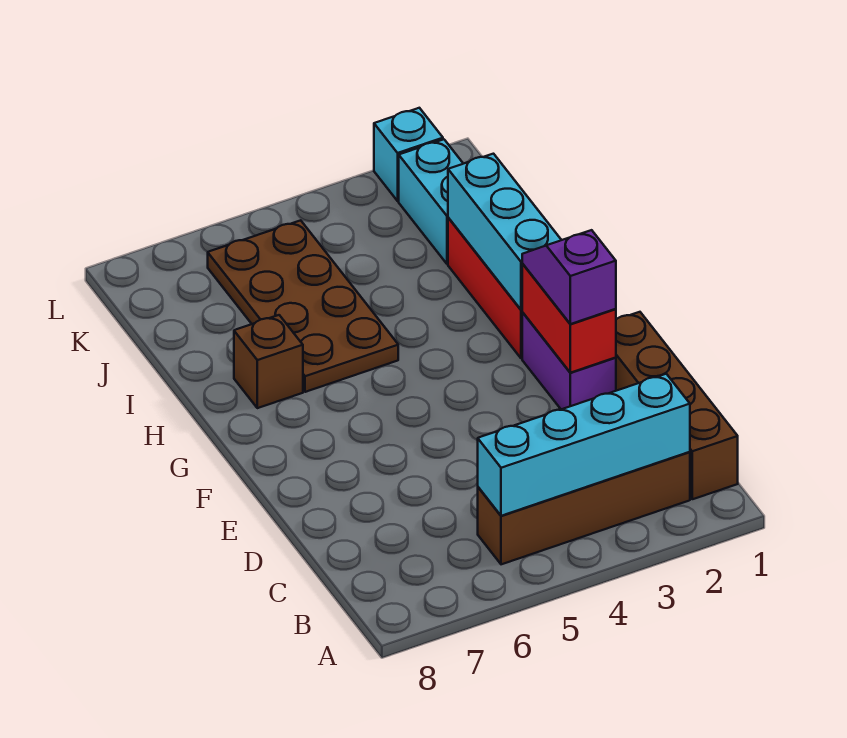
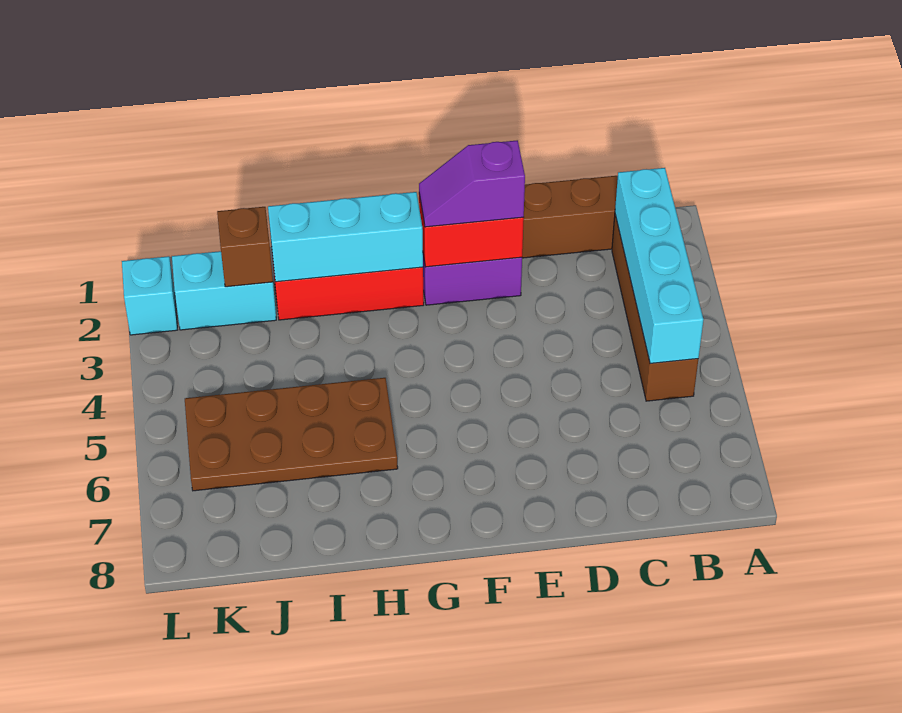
brown brick H7 level 1 -> brown brick J2 level 2

